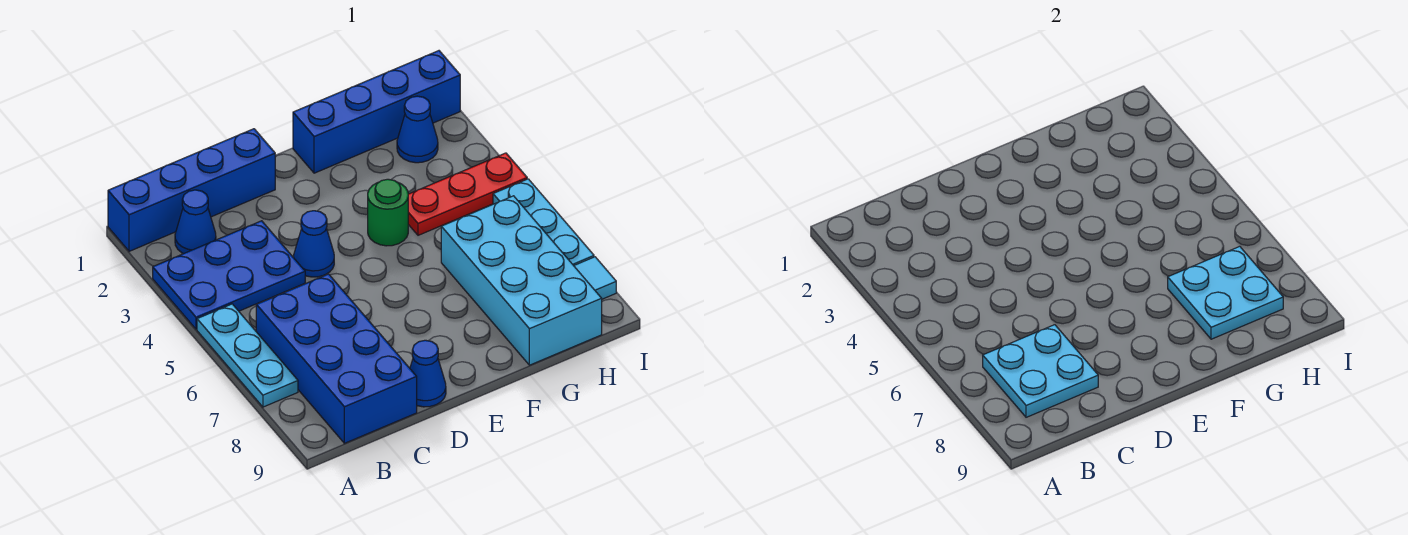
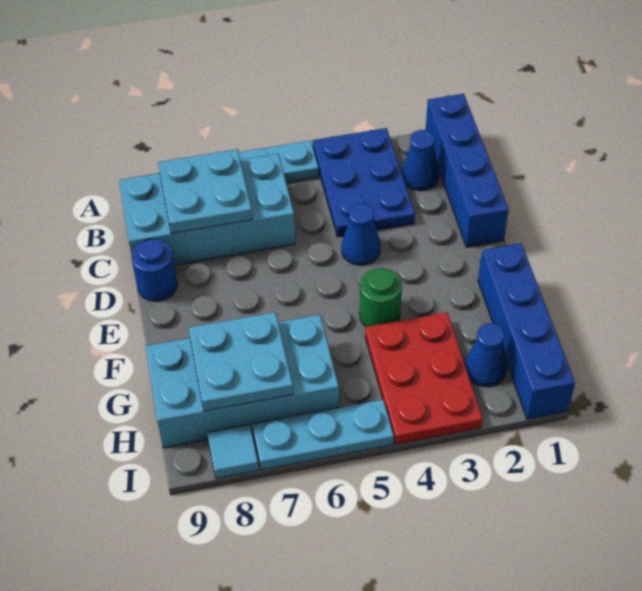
blue brick B6:C9 level 1 -> cyan brick B6:C9 level 1
blue cone D9 level 1 -> blue round brick D9 level 1
red plate G4:I4 level 1 -> red plate G3:I4 level 1

